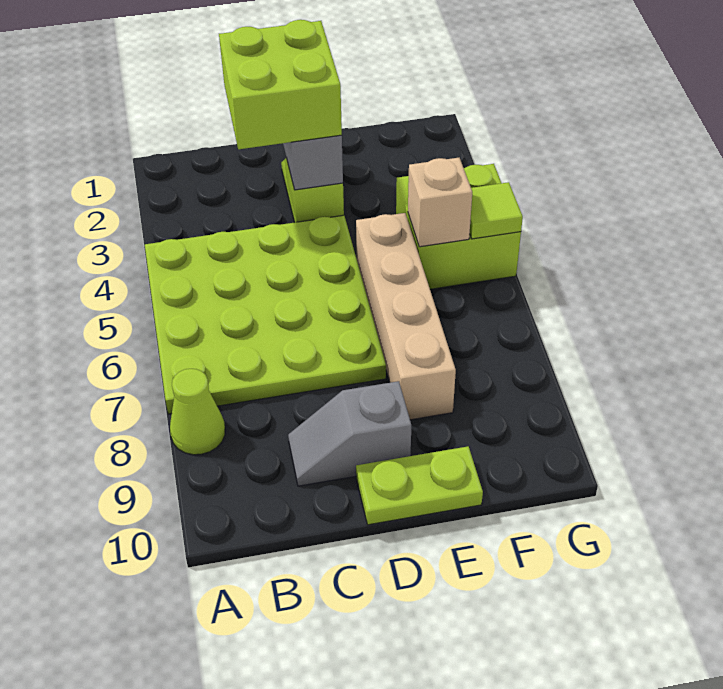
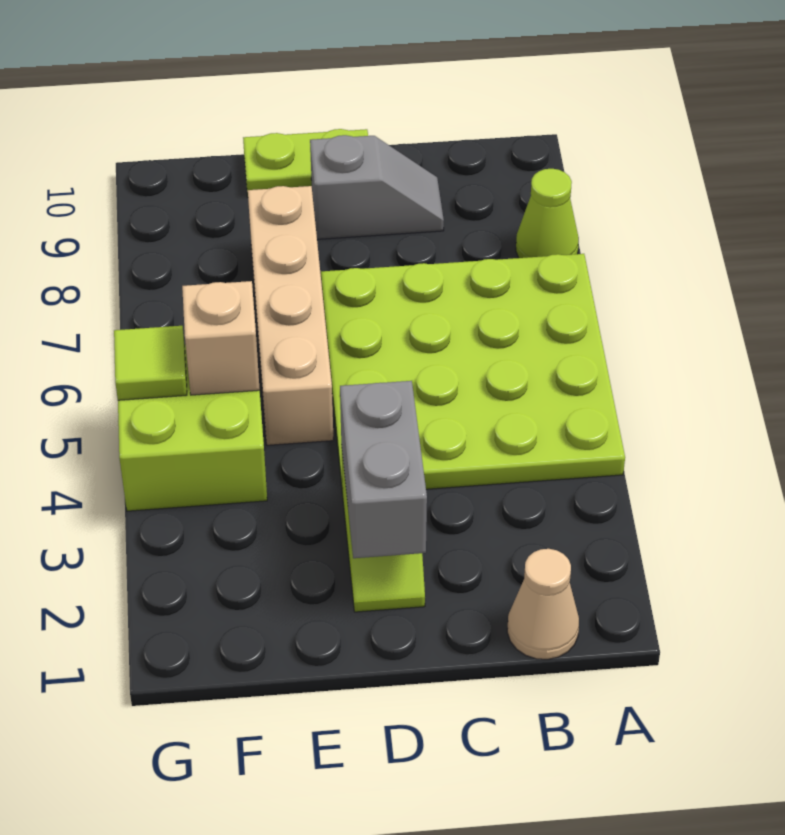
none -> tan cone B1 level 1
lime brick C2:D3 level 3 -> none

